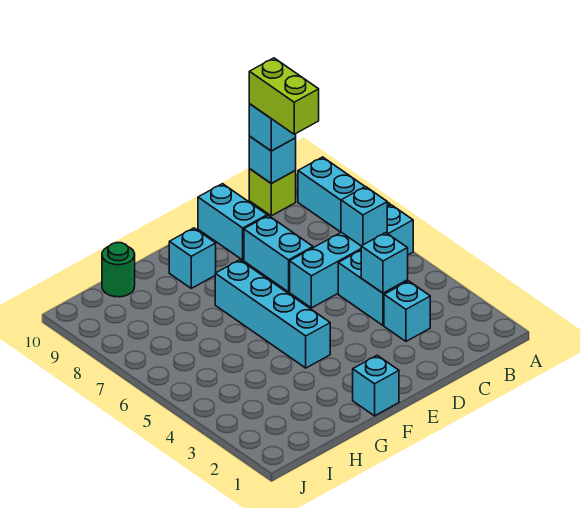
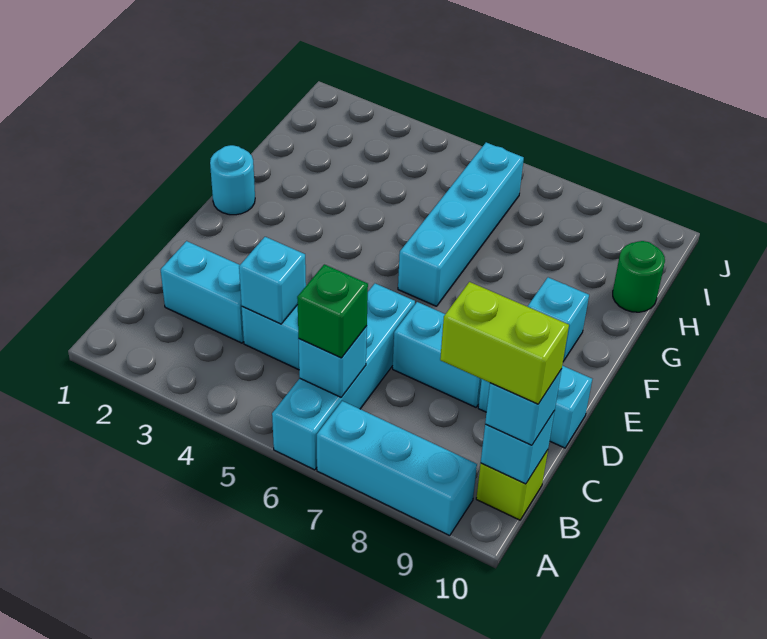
none -> green brick B6 level 3
cyan brick C3 level 1 -> cyan brick C2:C3 level 1
cyan brick F1 level 1 -> cyan round brick F1 level 1
cyan brick F4:F7 level 1 -> cyan brick F6:I6 level 1

